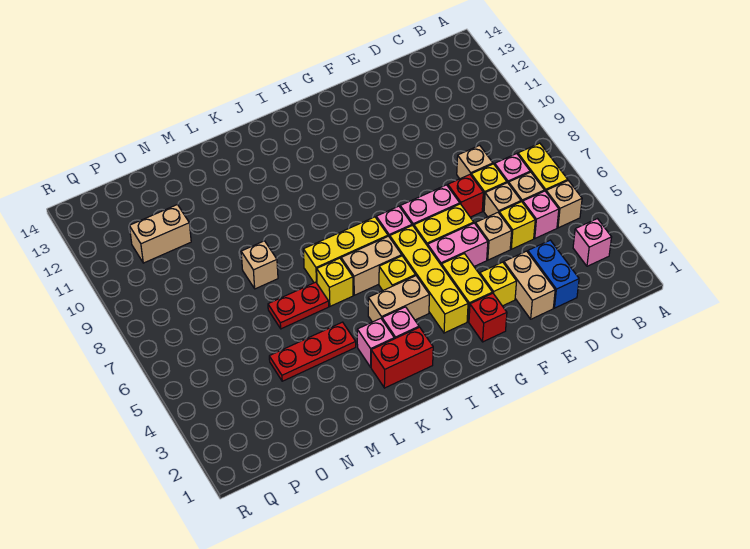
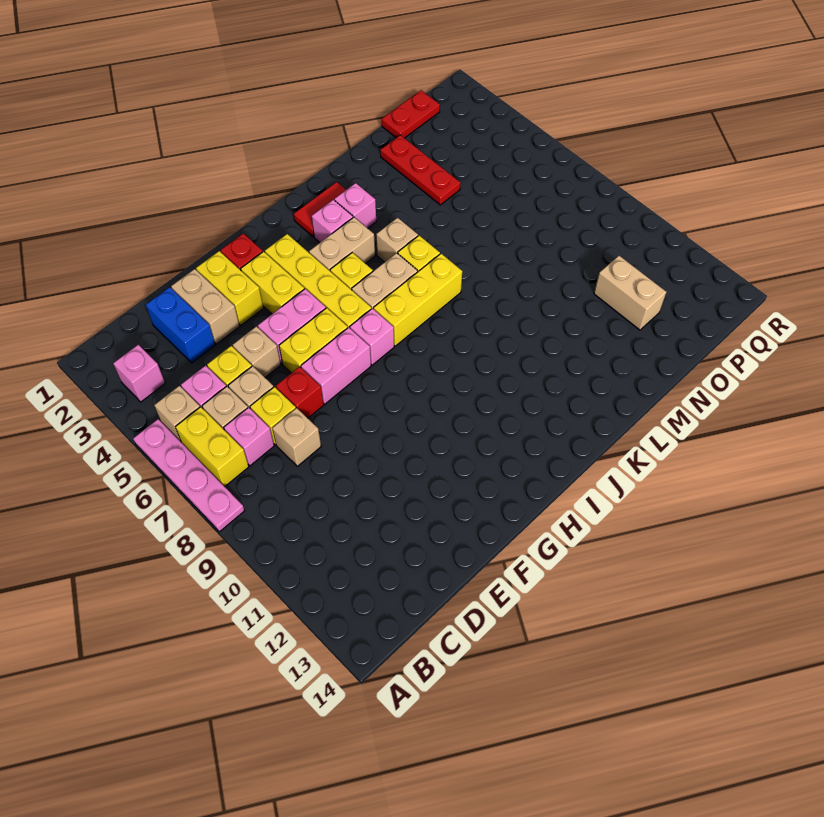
none -> pink plate A5:A8 level 1
yellow brick F3 level 1 -> yellow brick F2:F3 level 1
red brick J2:K2 level 1 -> red tile J2:K2 level 1
red plate L4:N4 level 1 -> red plate N2:N4 level 1
red plate L6:M6 level 1 -> red plate O1:P1 level 1
tan brick M8 level 1 -> tan brick K5 level 1
tan brick O11:P11 level 1 -> tan brick O11:O12 level 1

